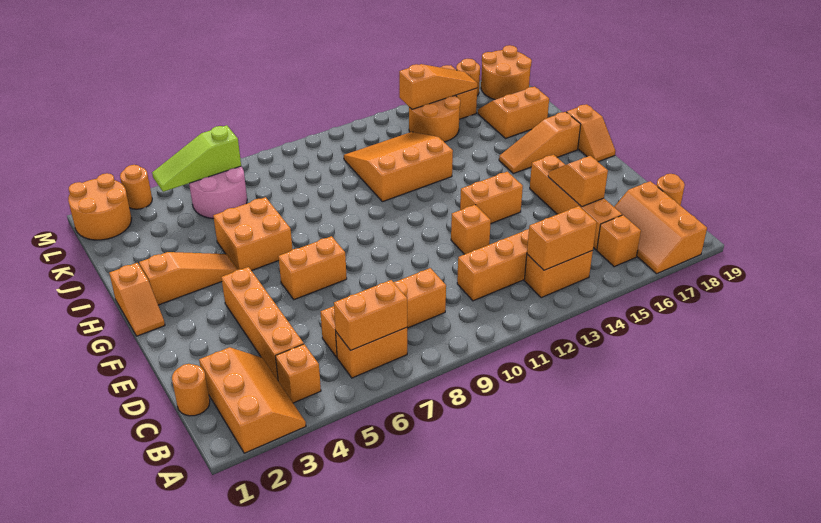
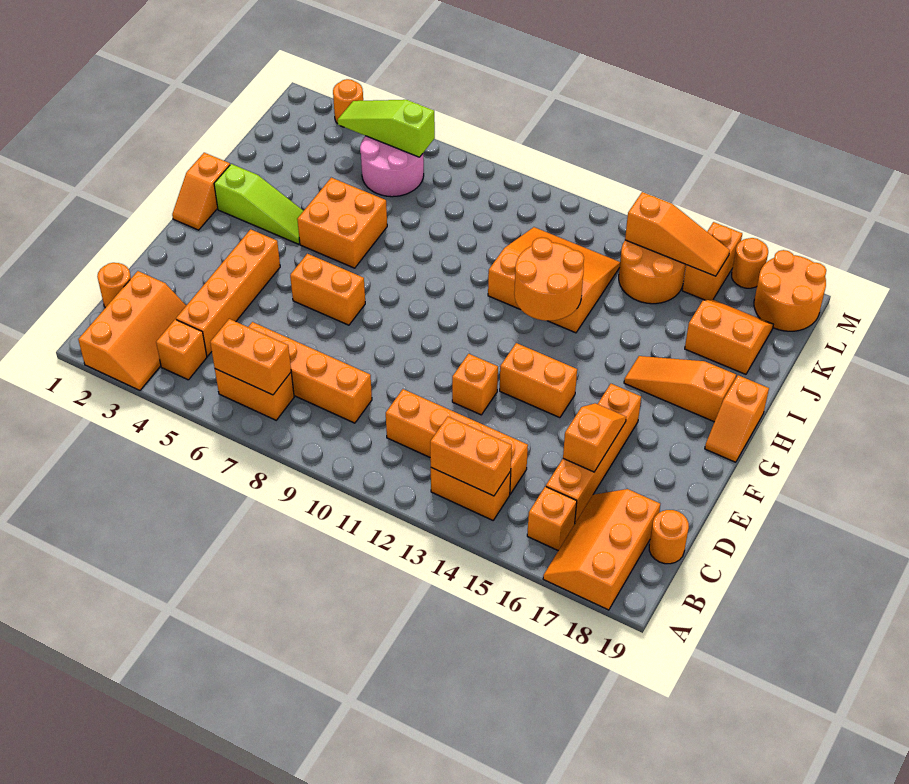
orange slope H2:H4 level 1 top 2 -> lime slope H2:H4 level 1 top 2
orange round brick L1:M2 level 1 -> orange round brick H12:I13 level 2

